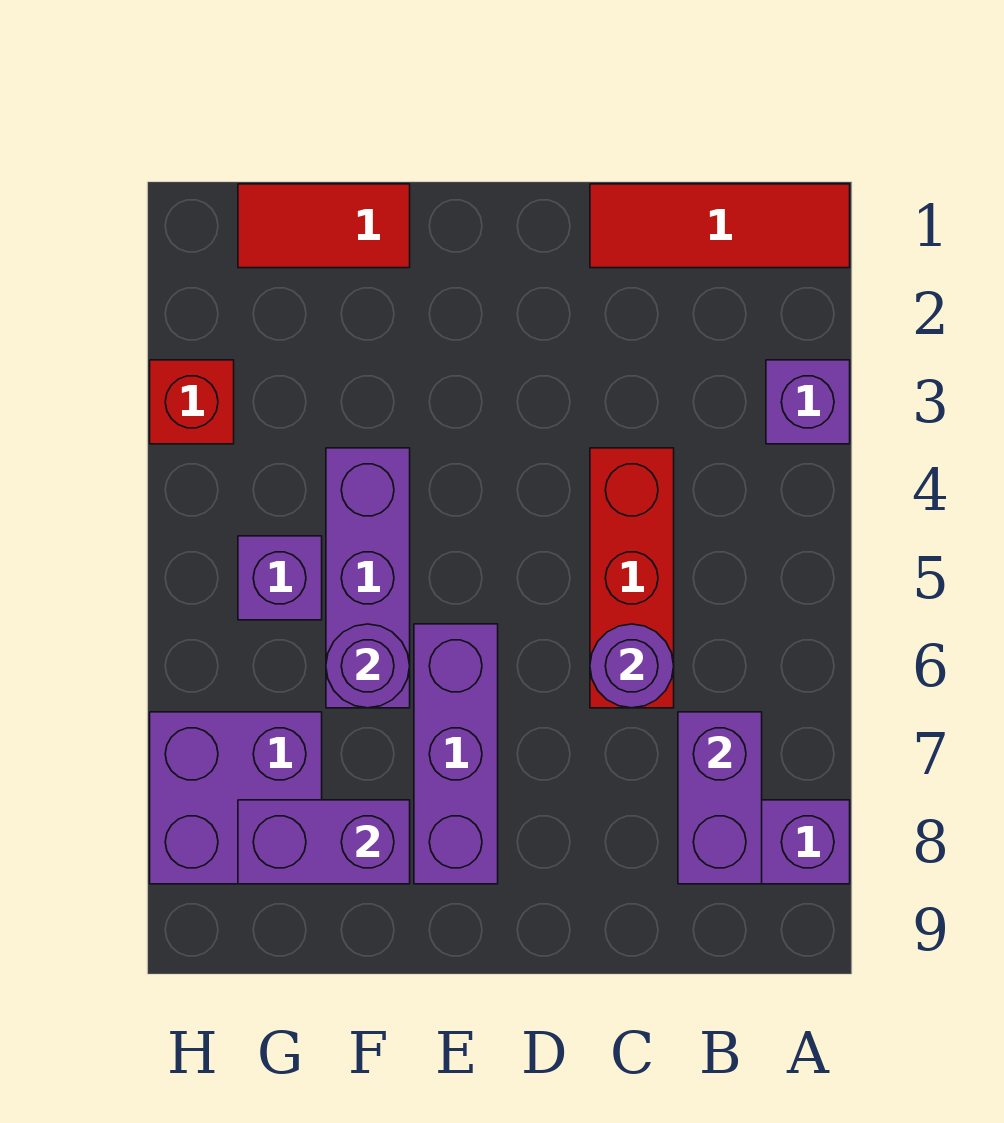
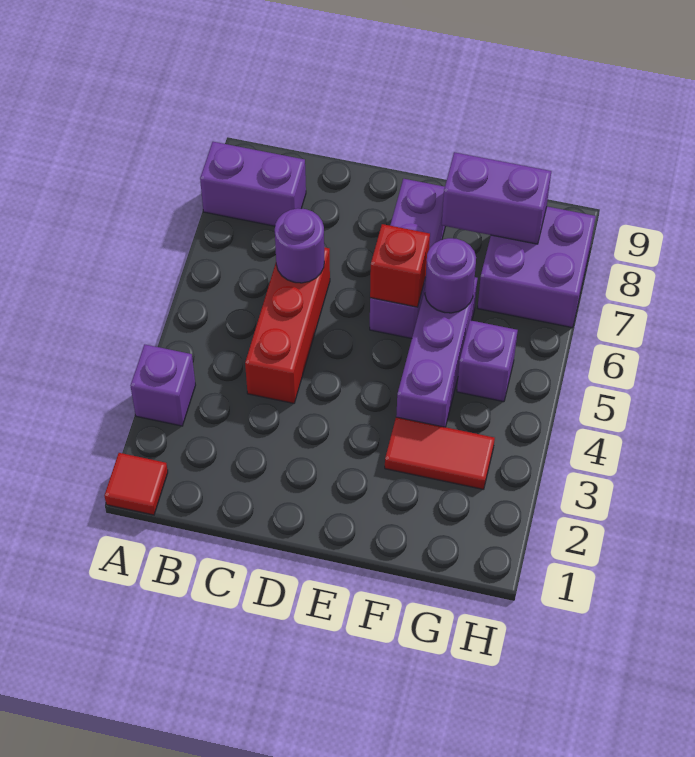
red tile A1:C1 level 1 -> red tile A1 level 1
purple brick B7:B8 level 2 -> none
red tile F1:G1 level 1 -> red tile F3:G3 level 1
red brick H3 level 1 -> red brick E6 level 2

